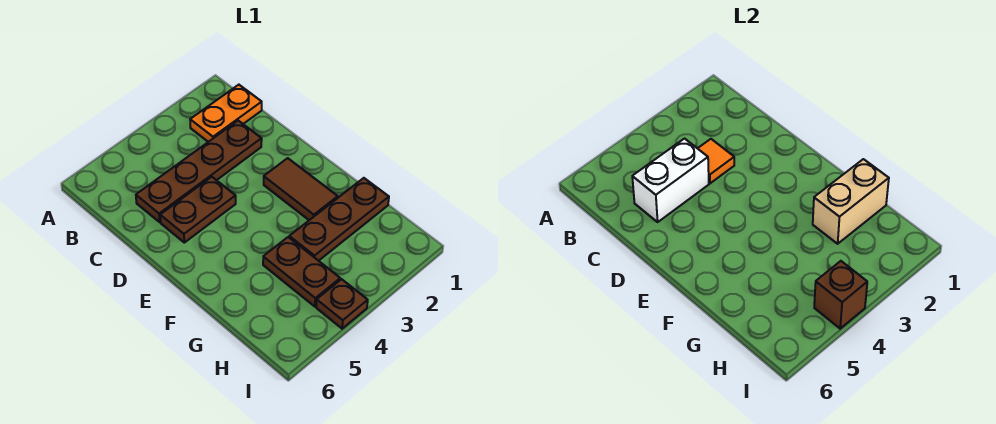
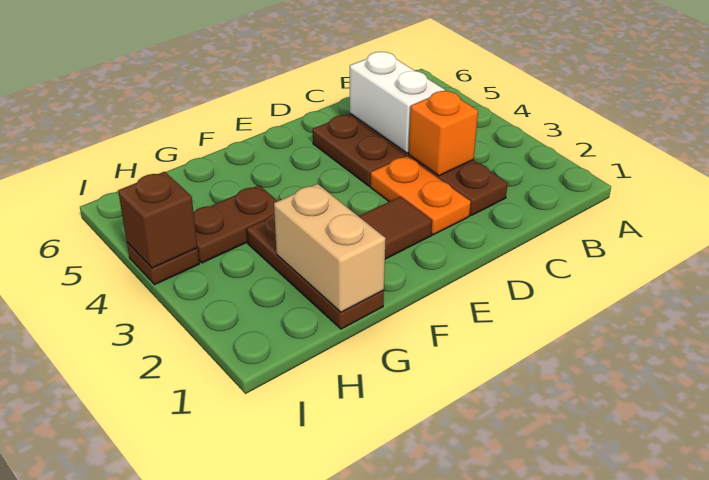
orange plate B1:B2 level 1 -> orange plate D2:D3 level 1
orange tile C3 level 2 -> orange brick C3 level 2

